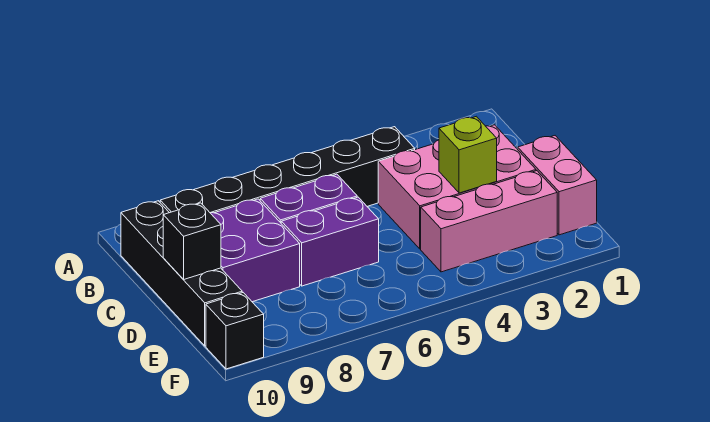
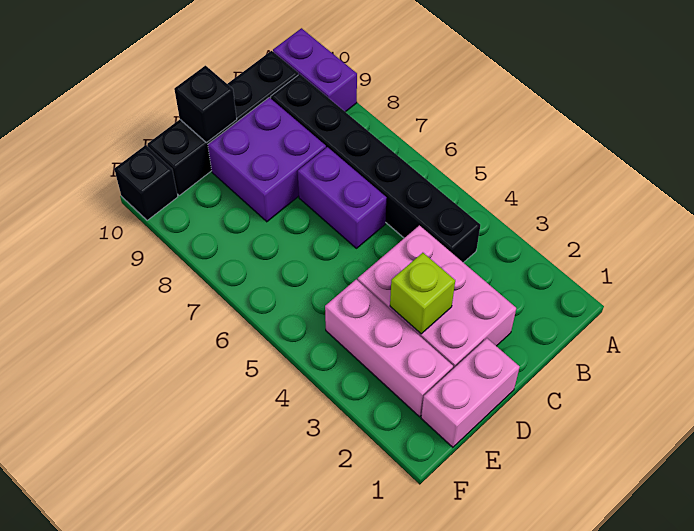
purple brick D6:D7 level 1 -> purple brick A9:A10 level 1

